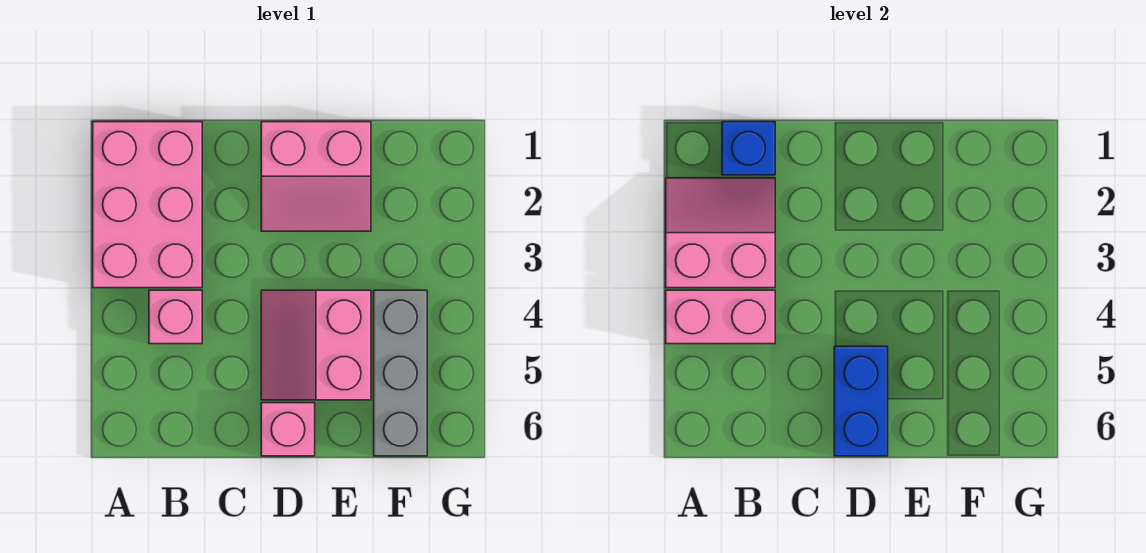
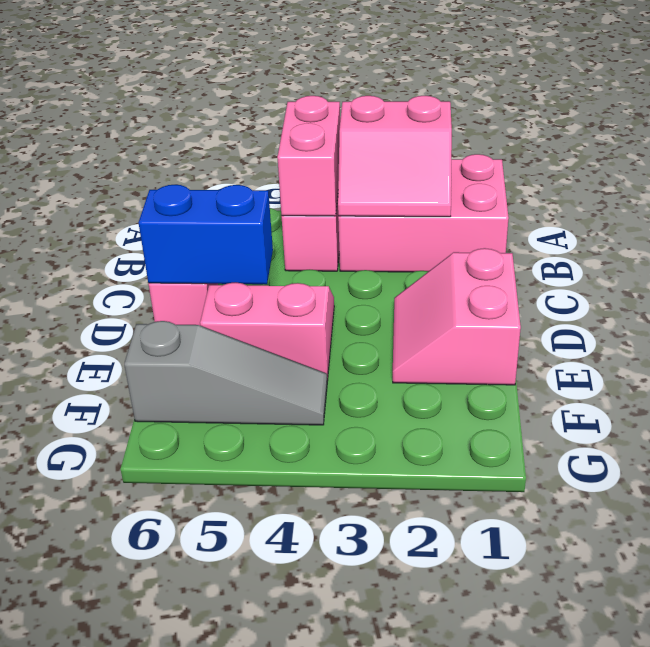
pink slope A2:B3 level 2 top 3 -> pink slope A2:B3 level 2 top A
blue brick B1 level 2 -> none
grey brick F4:F6 level 1 -> grey slope F4:F6 level 1 top 6

